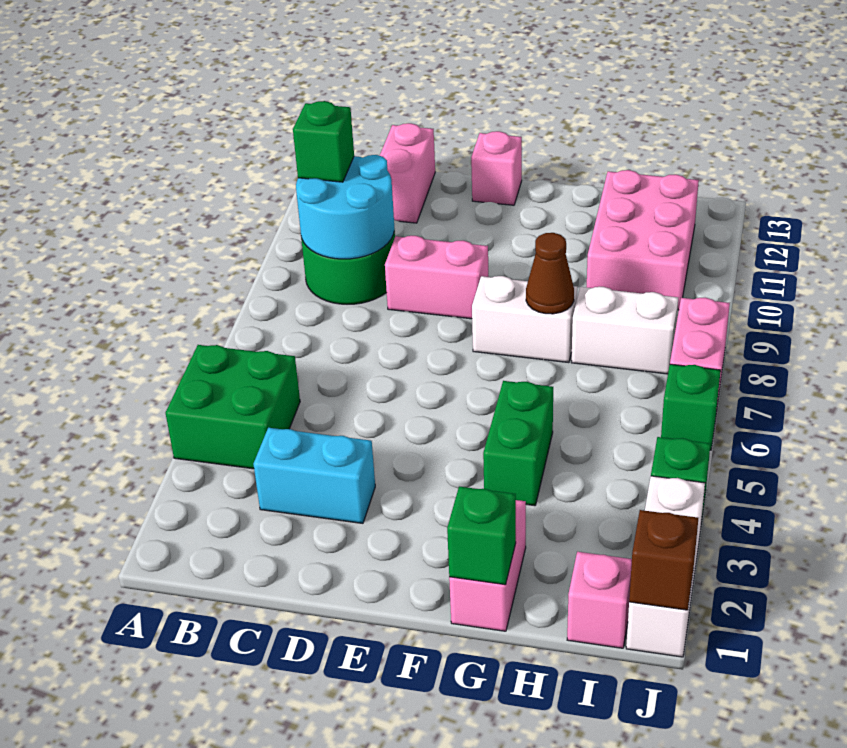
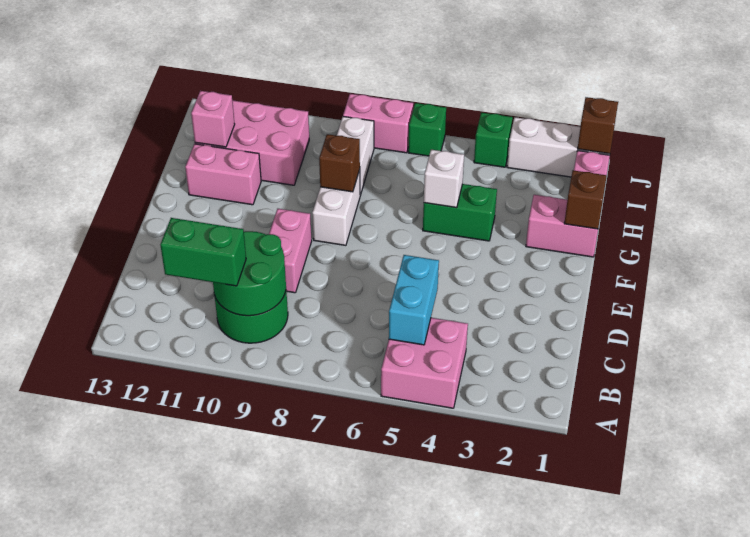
green brick A4:B5 level 1 -> pink brick A4:B5 level 1
cyan round brick B9:C10 level 2 -> green round brick B9:C10 level 2
green brick B10 level 3 -> green brick B10:B11 level 3
cyan brick C3:D3 level 1 -> cyan brick B5:C5 level 2
pink brick C12:C13 level 1 -> pink brick G11:G12 level 1
pink brick E13 level 1 -> pink brick H12 level 2
green brick G1 level 2 -> brown brick G1 level 2
none -> white brick G5 level 2
brown cone G8 level 2 -> brown brick G8 level 2

